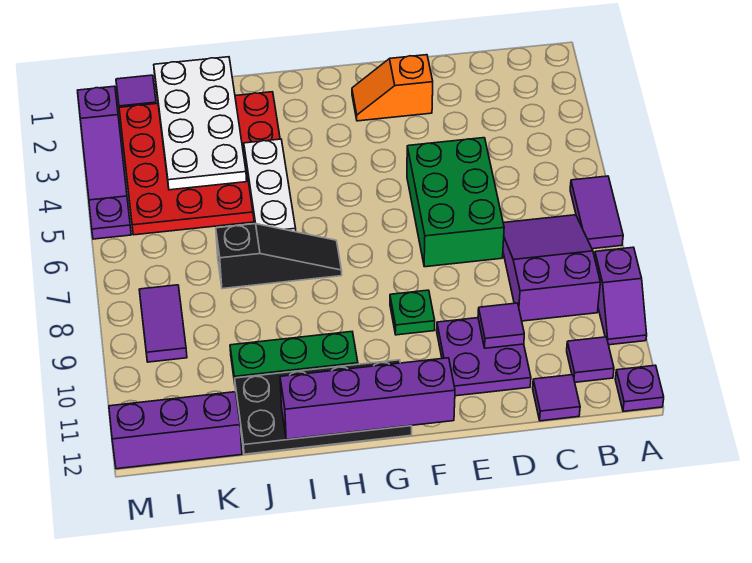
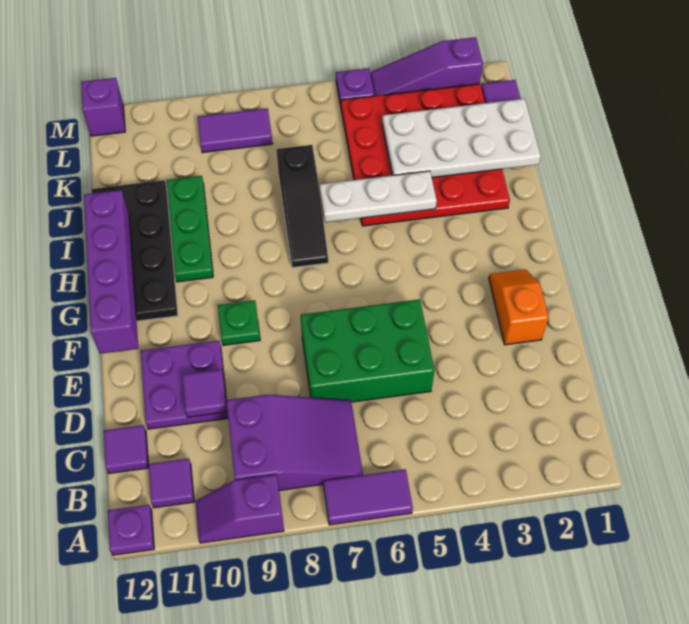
purple brick K12:M12 level 1 -> purple brick M12 level 1

